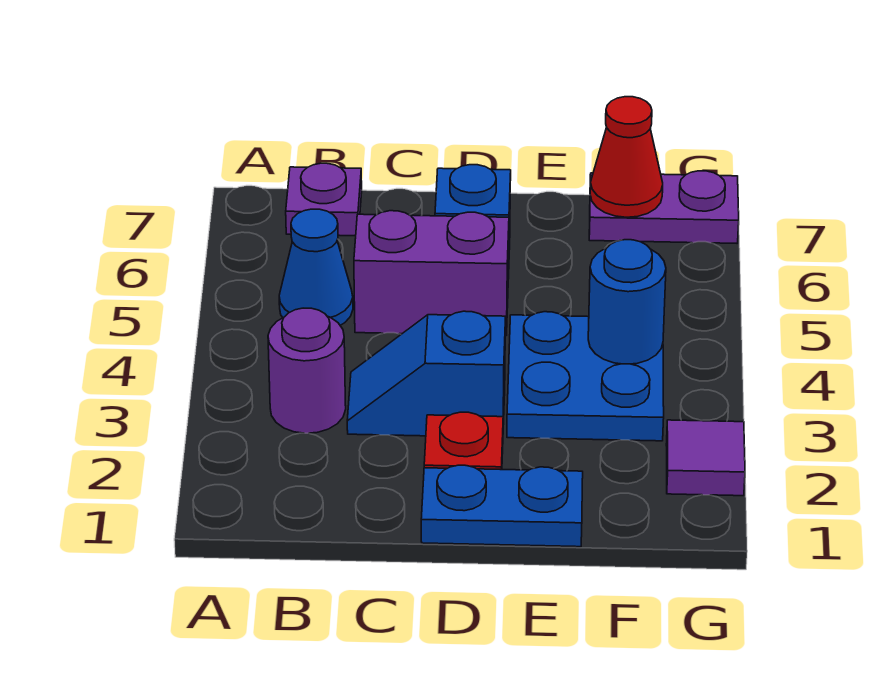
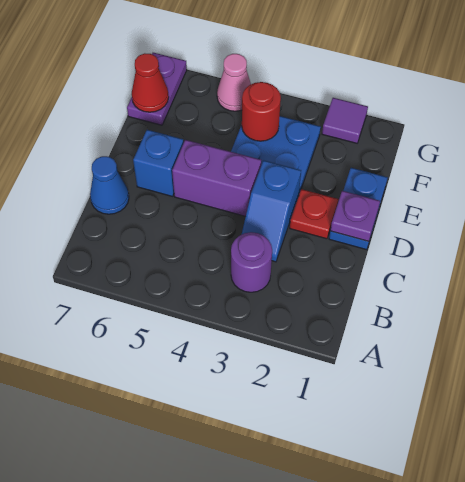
blue cone B5 level 1 -> blue cone C7 level 1
purple plate B7 level 1 -> purple plate D1 level 2
purple brick C5:D5 level 1 -> purple brick D4:D5 level 1
blue round brick F4 level 2 -> red round brick F4 level 2
none -> pink cone G5 level 1

